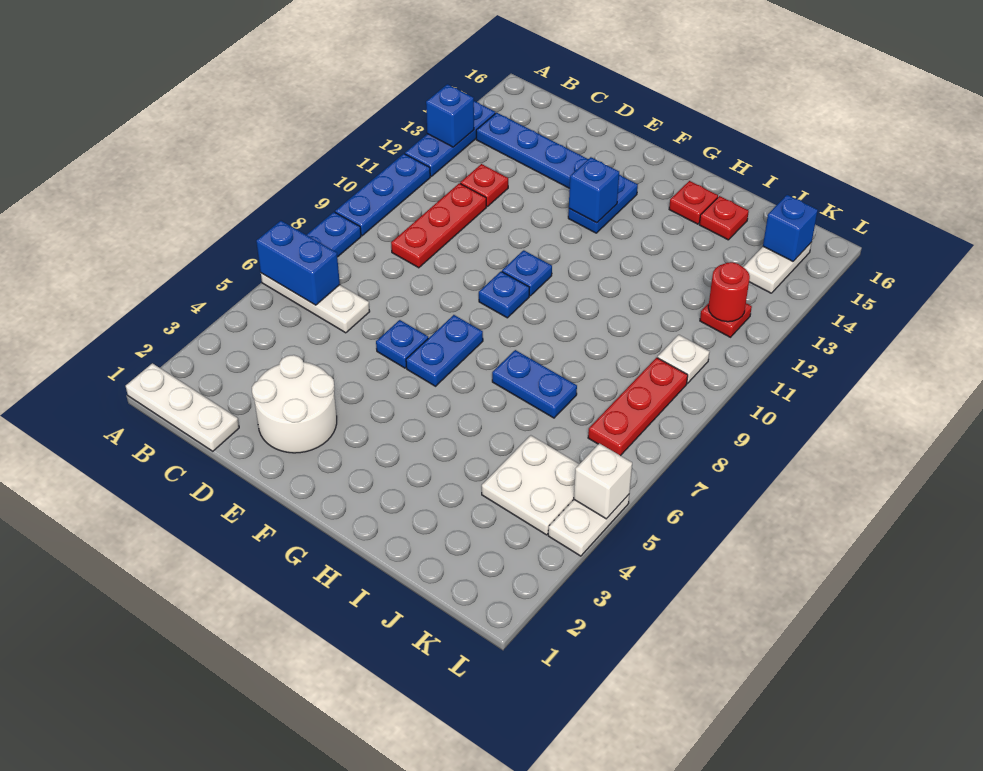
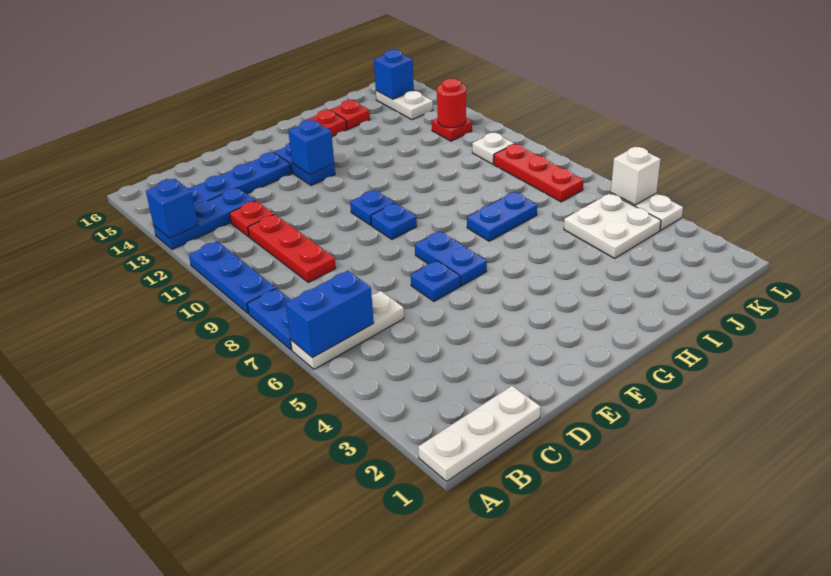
blue plate A12:A14 level 1 -> blue plate A13:C13 level 1
white round brick D2:E3 level 1 -> none

